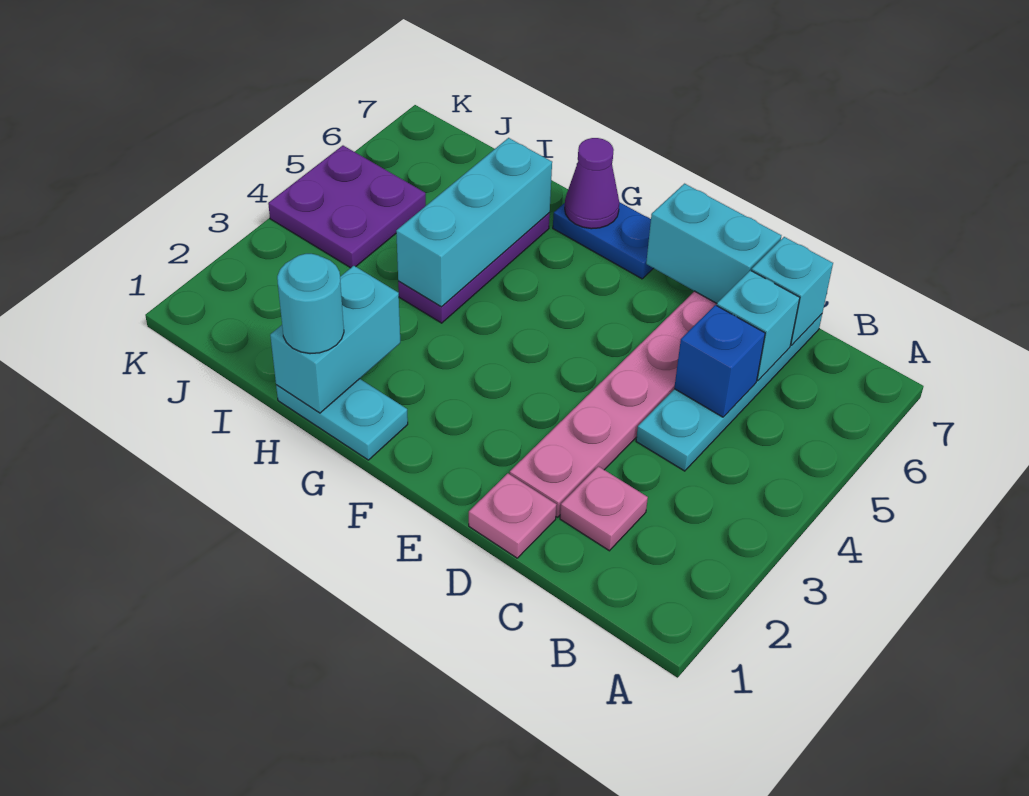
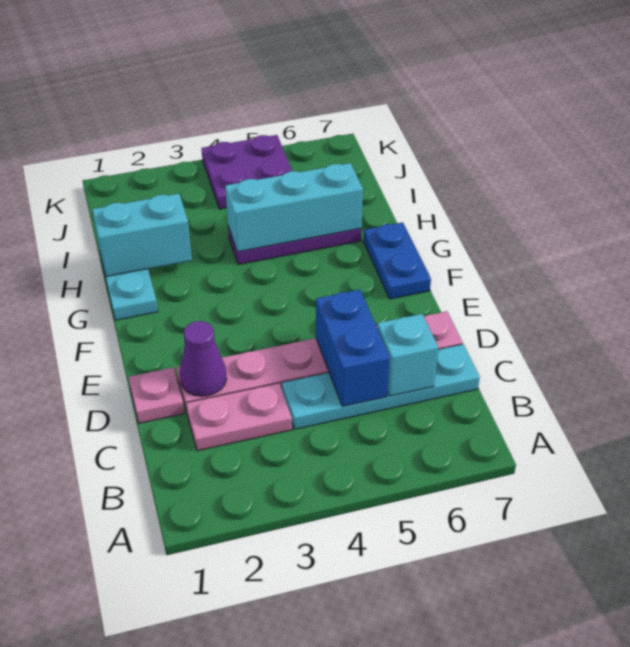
pink plate C2 level 1 -> pink plate C2:C3 level 1
blue brick C5 level 2 -> blue brick C5:D5 level 2
cyan brick C7 level 2 -> none
cyan brick D7:E7 level 2 -> none
purple cone G7 level 2 -> purple cone D2 level 2
cyan round brick H1 level 3 -> none

